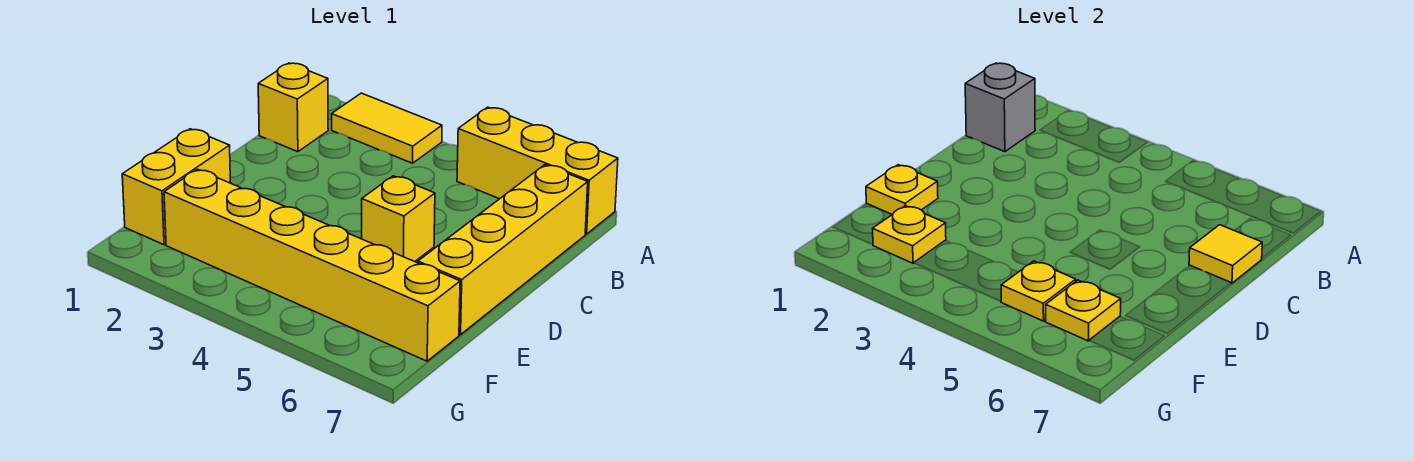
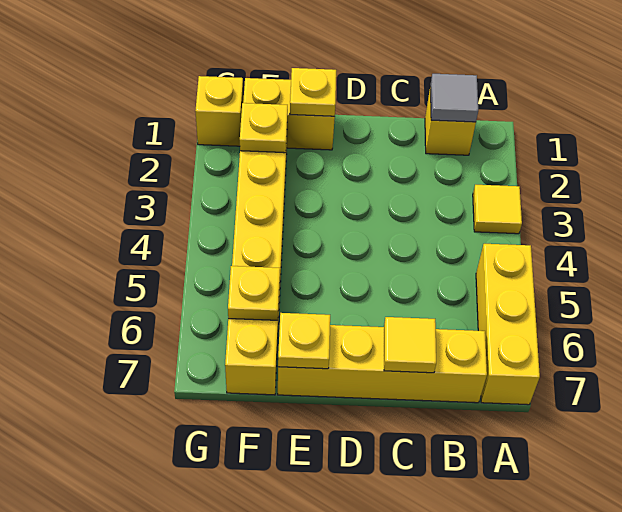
yellow tile A2:A3 level 1 -> yellow tile A3 level 1
grey brick B1 level 2 -> grey tile B1 level 2
yellow brick D5 level 1 -> yellow brick G1 level 1
yellow plate F5 level 2 -> yellow plate E7 level 2

